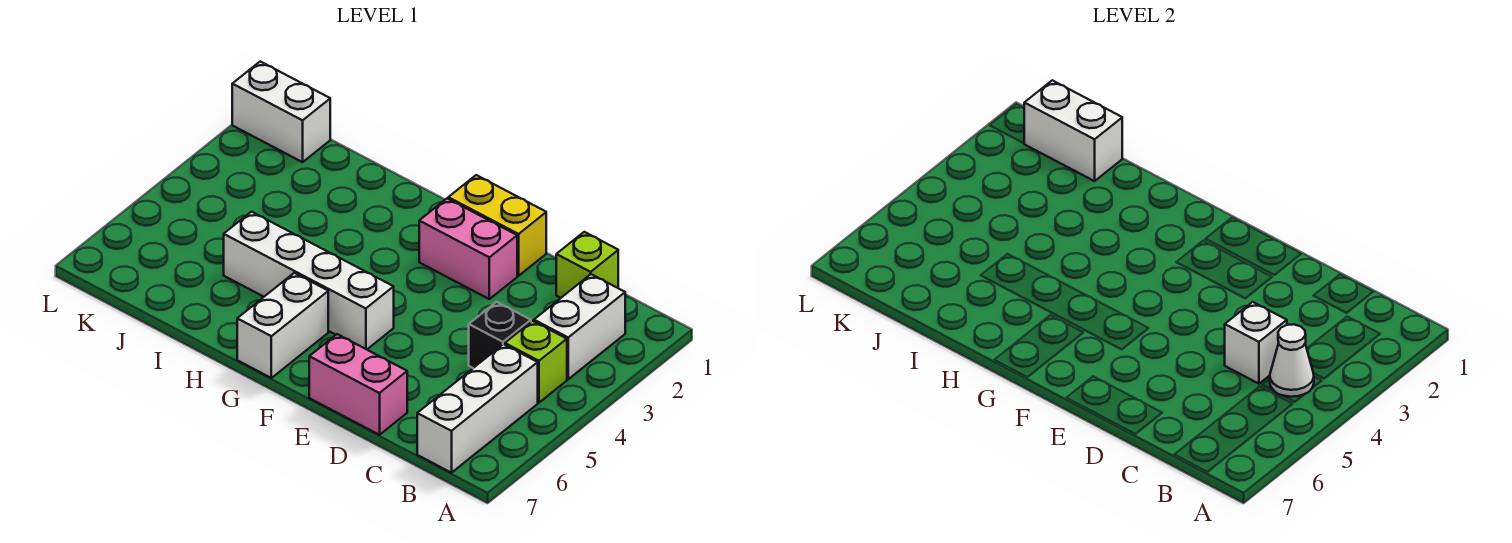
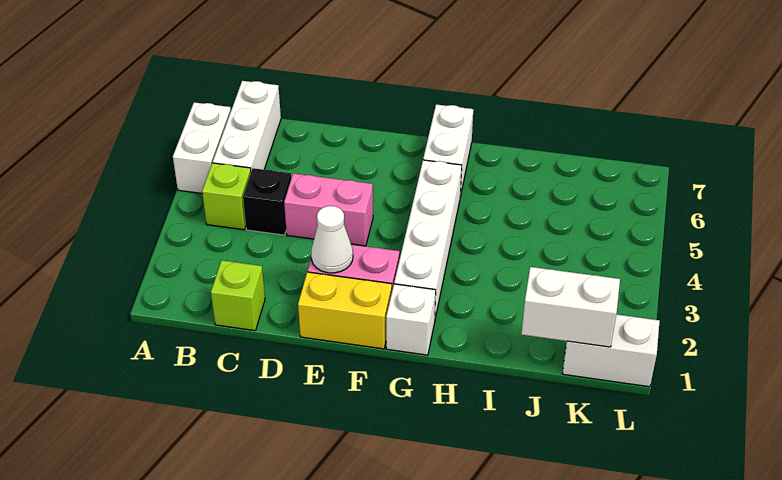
white brick B2:B3 level 1 -> white brick A5:A6 level 1
white cone B4 level 2 -> white cone E2 level 2
white brick C4 level 2 -> white brick G1 level 1
pink brick D7:E7 level 1 -> pink brick D4:E4 level 1
white brick F5:I5 level 1 -> white brick G2:G5 level 1

